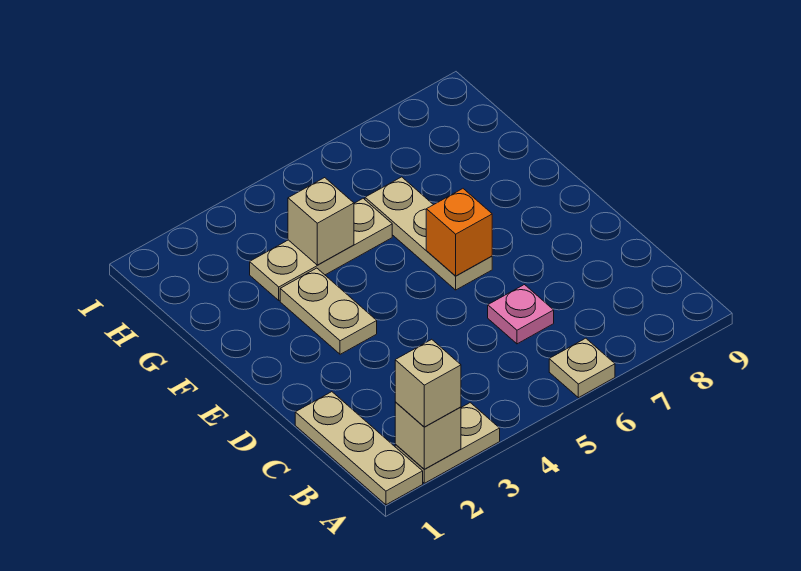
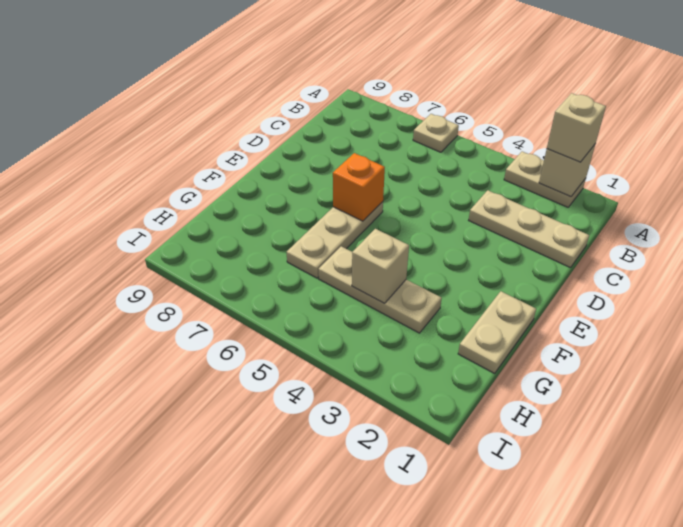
tan plate A1:C1 level 1 -> tan plate C1:C3 level 1
pink plate C6 level 1 -> none
tan plate E3:F3 level 1 -> tan plate F1:G1 level 1

